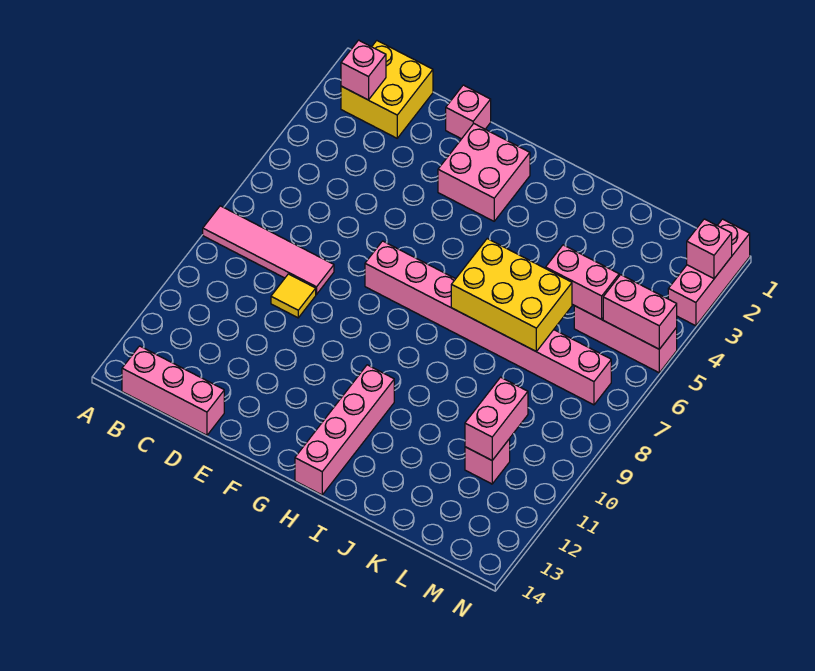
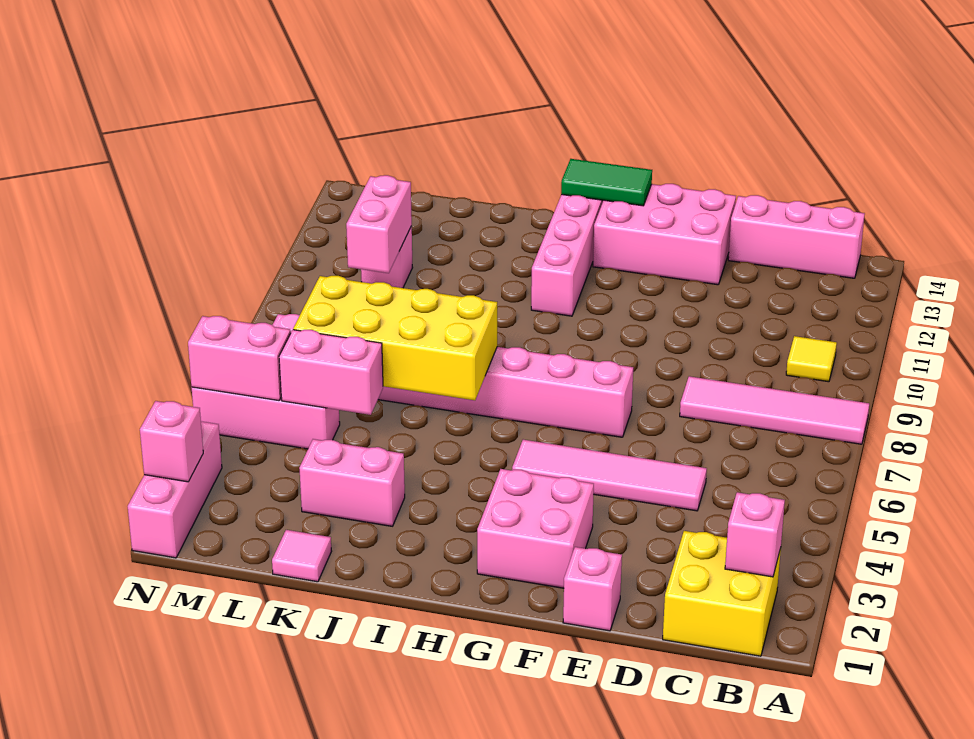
none -> pink tile D5:G5 level 1
yellow tile D9 level 1 -> yellow tile B10 level 1
none -> pink brick E13:G14 level 1
none -> green tile G14:H14 level 2
yellow brick I6:K7 level 2 -> yellow brick I6:L7 level 2
none -> pink brick J3:K3 level 1
none -> pink tile K1 level 1

